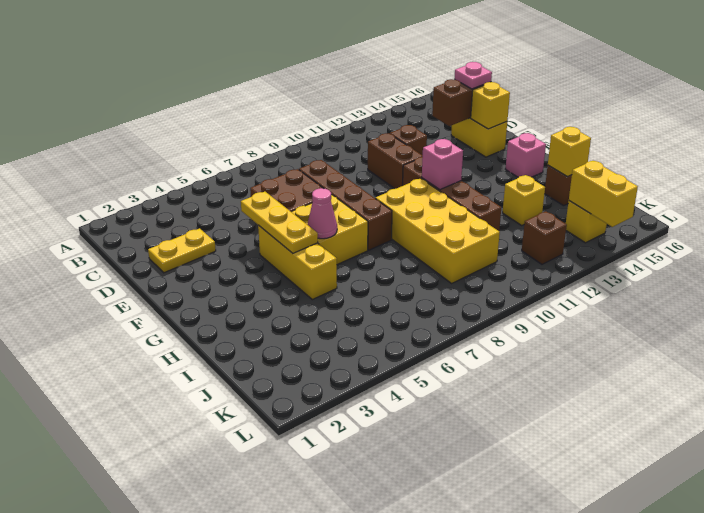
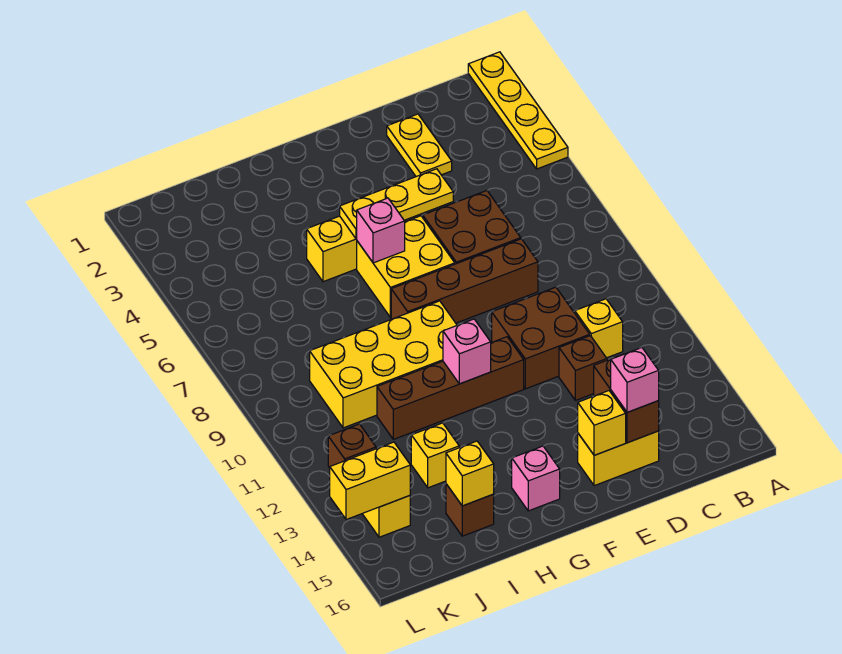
none -> yellow plate A1:A4 level 1
none -> yellow brick C11 level 1
brown brick D11:E11 level 1 -> brown brick D10:E11 level 1
pink plate D15 level 3 -> pink brick D15 level 3
pink cone G6 level 2 -> pink brick G6 level 2

